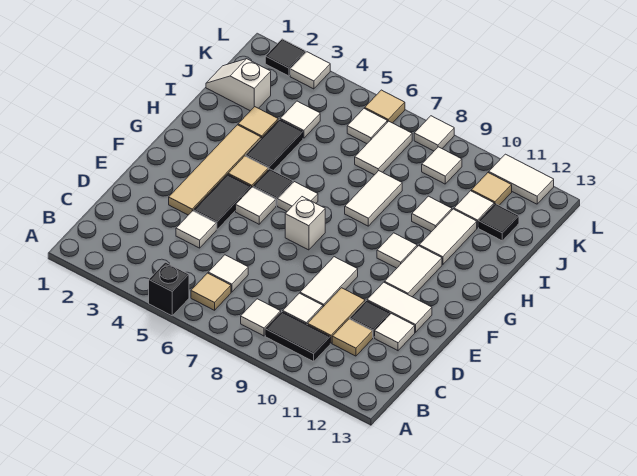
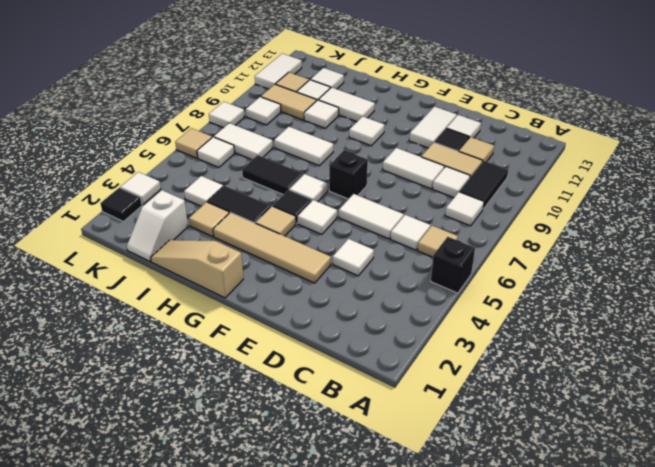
black tile E4:F4 level 1 -> black tile H6:I6 level 1
white brick F7 level 1 -> black brick F7 level 1
white tile F11:G11 level 1 -> white tile D6:E6 level 1
none -> tan slope G1:I1 level 1 top G
none -> tan tile J10:K10 level 1
black tile J12 level 1 -> white tile J12 level 1

